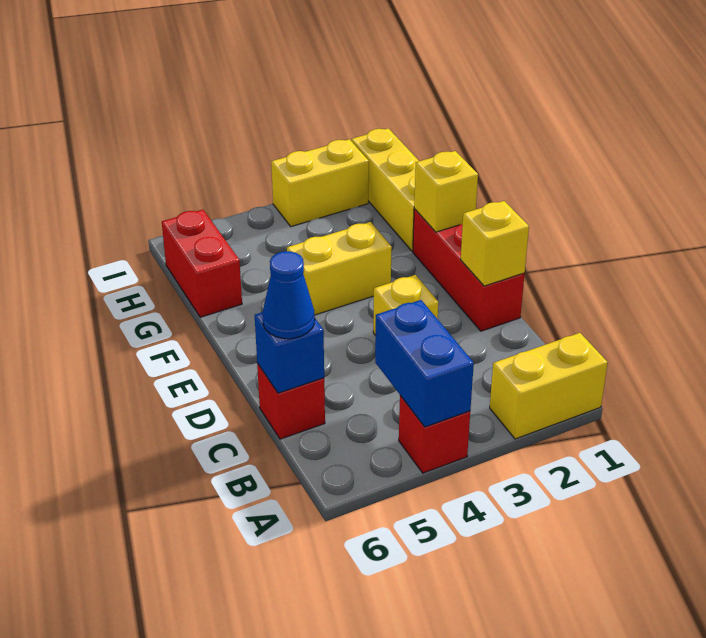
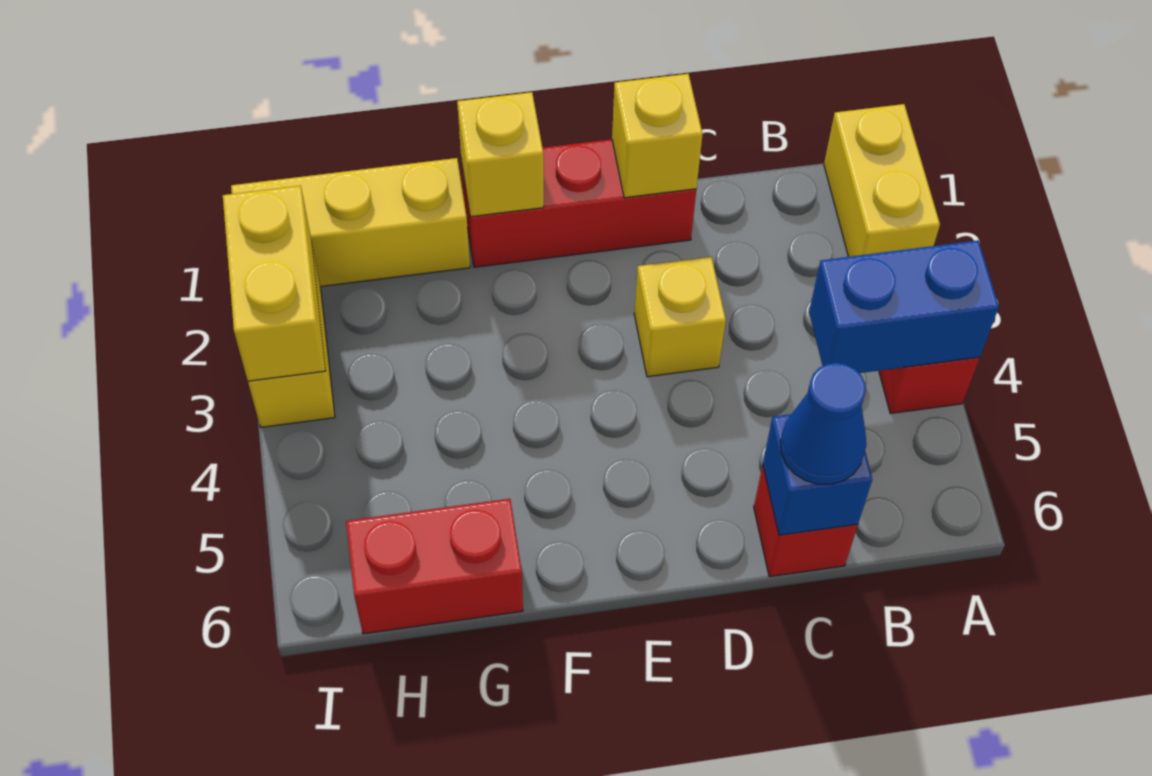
yellow brick F3:F4 level 1 -> yellow brick I2:I3 level 2

